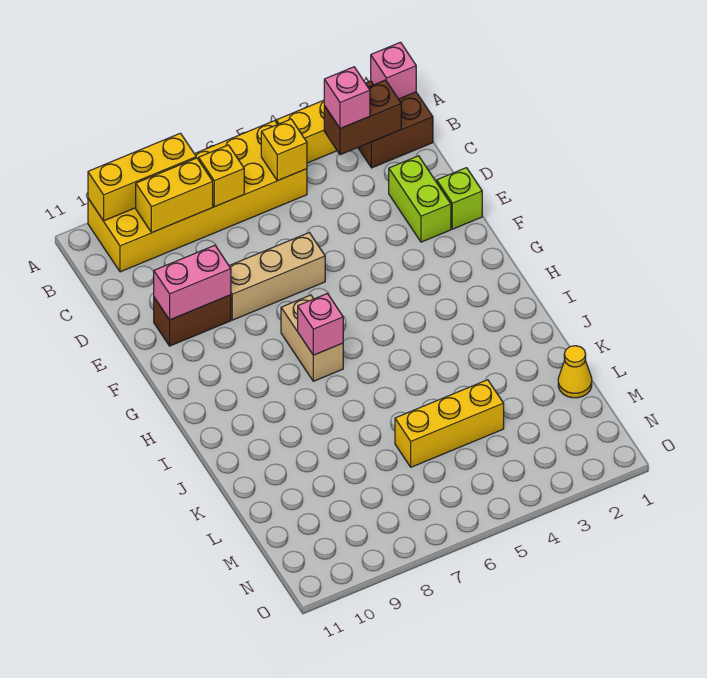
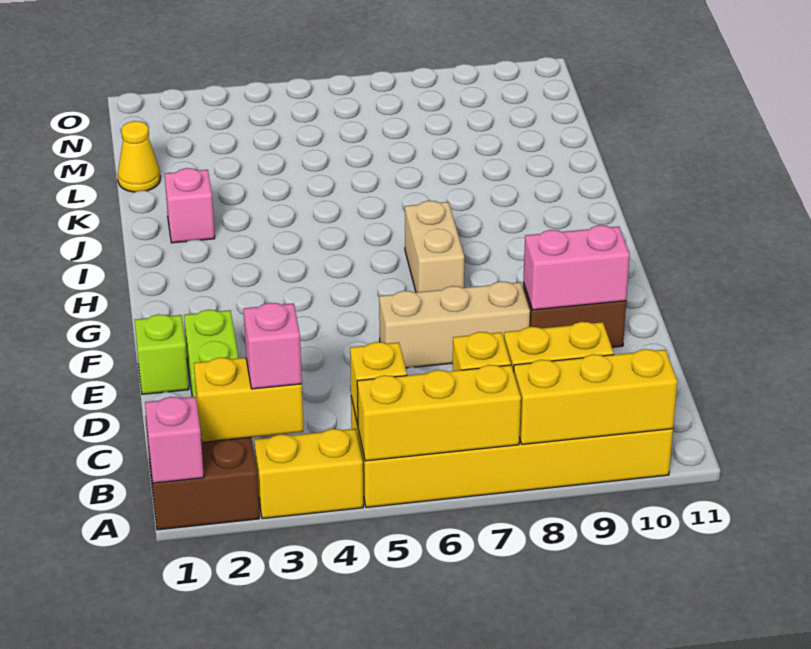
brown brick B2:B3 level 2 -> yellow brick B2:B3 level 2
pink brick H7 level 2 -> pink brick J2 level 1
yellow brick L4:L6 level 1 -> yellow brick A5:A7 level 2

